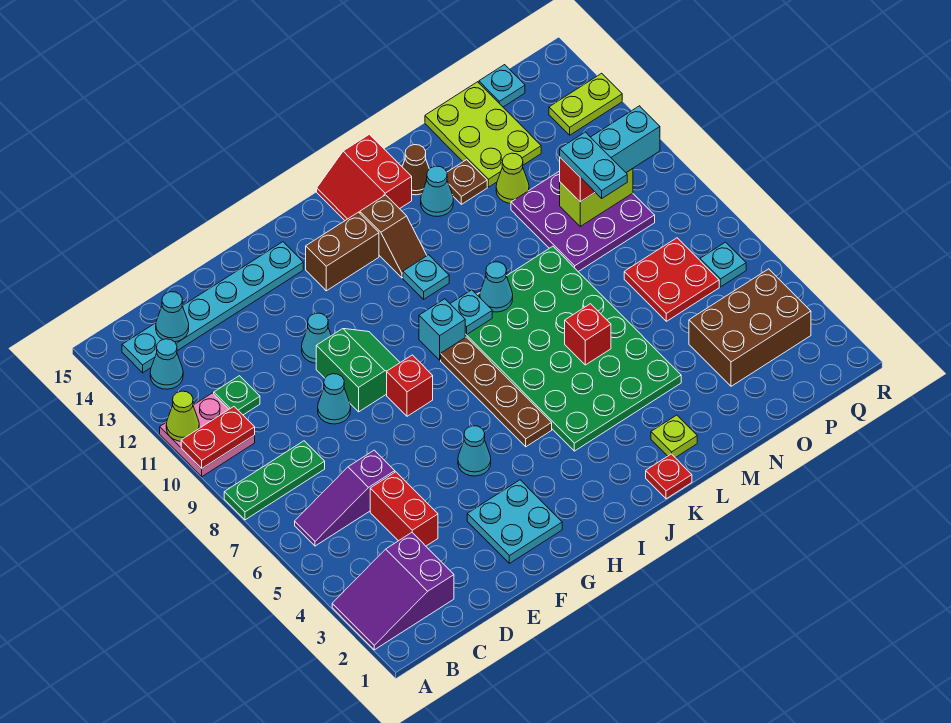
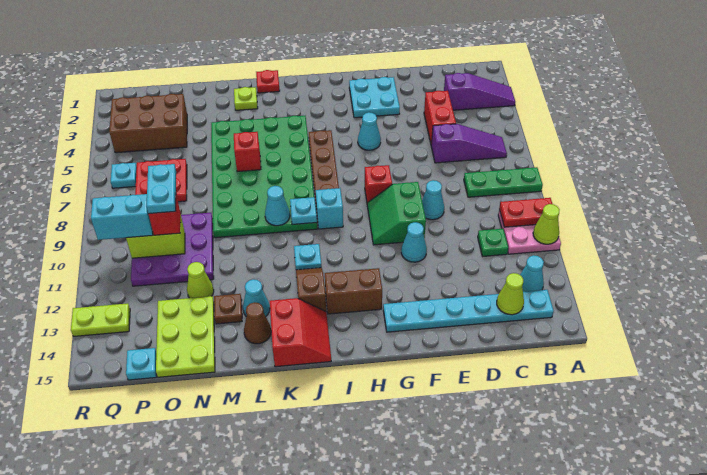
purple slope A2:C3 level 1 top C -> purple slope A3:C3 level 1 top C
cyan cone C14 level 2 -> lime cone C14 level 2

